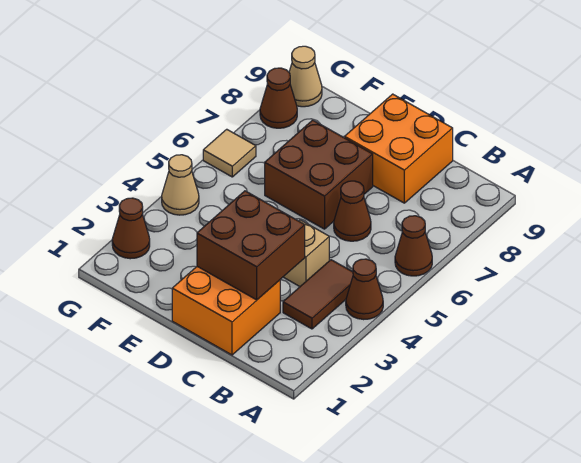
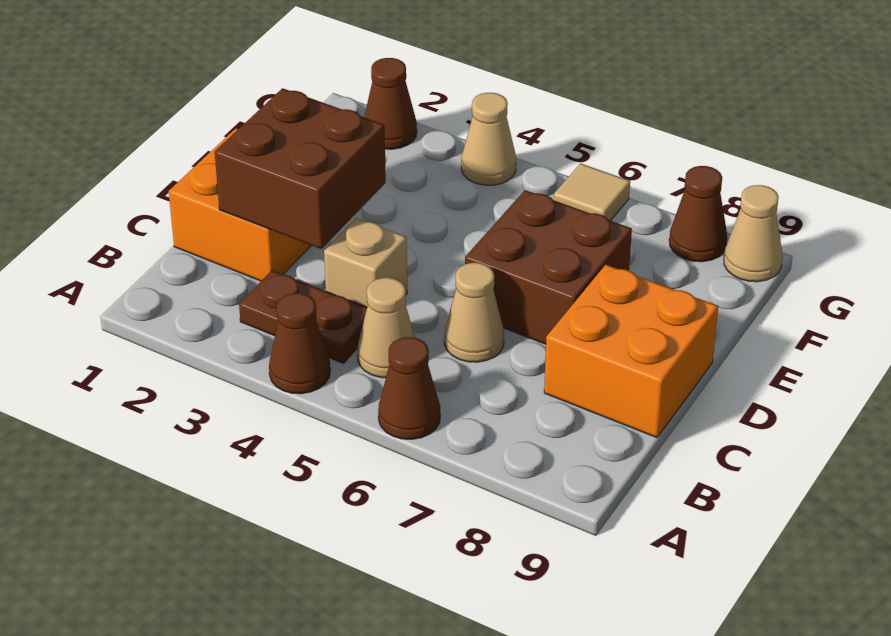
brown tile B3:B4 level 1 -> brown plate B3:B4 level 1
none -> tan cone B5 level 1
brown cone C6 level 1 -> tan cone C6 level 1

